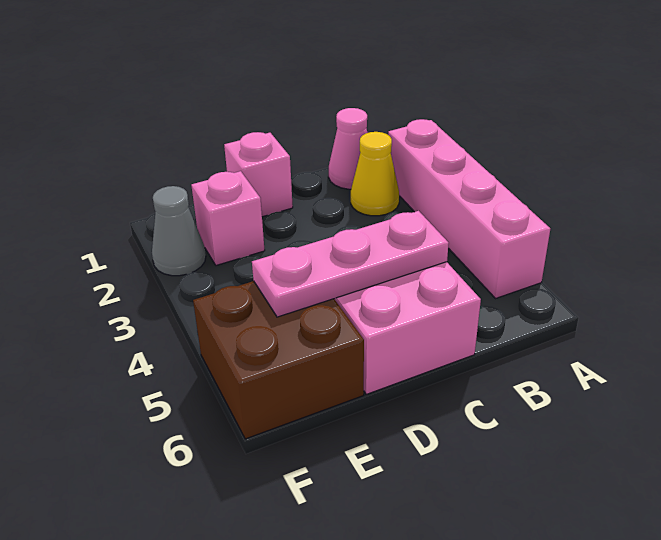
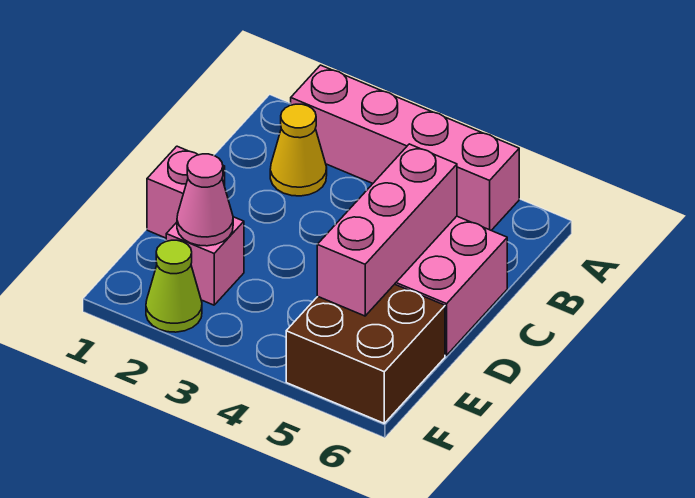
pink cone B1 level 1 -> pink cone E2 level 2
pink plate C5:E5 level 2 -> pink brick C5:E5 level 2
grey cone F2 level 1 -> lime cone F2 level 1

